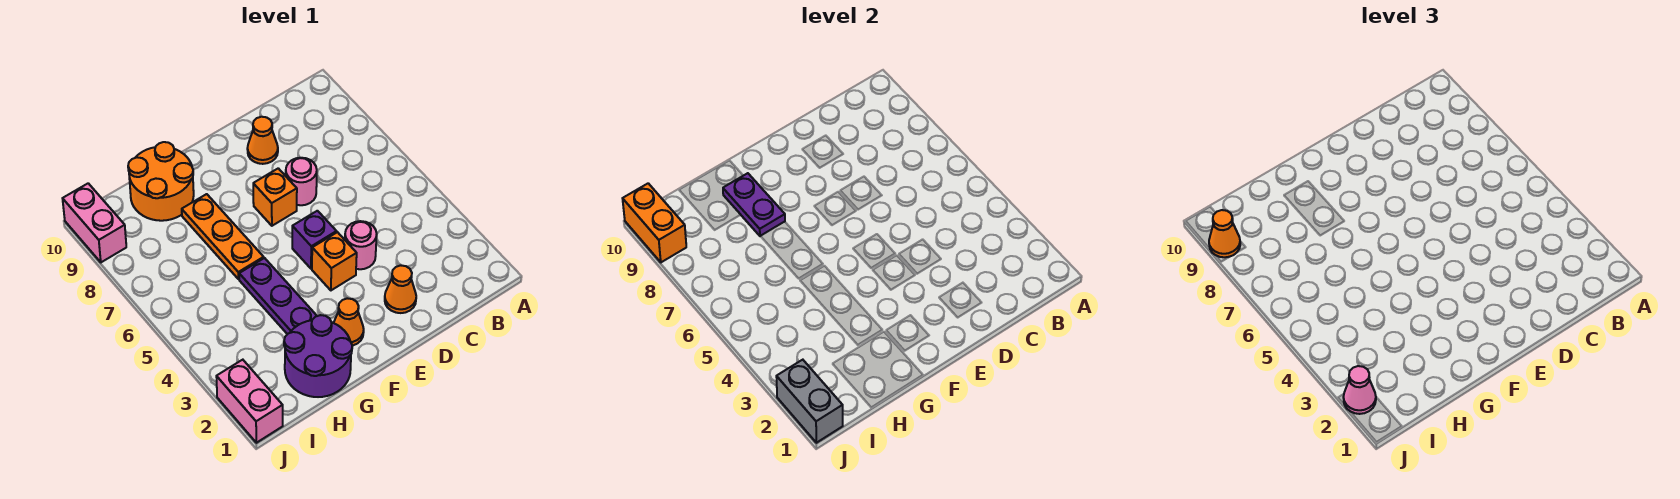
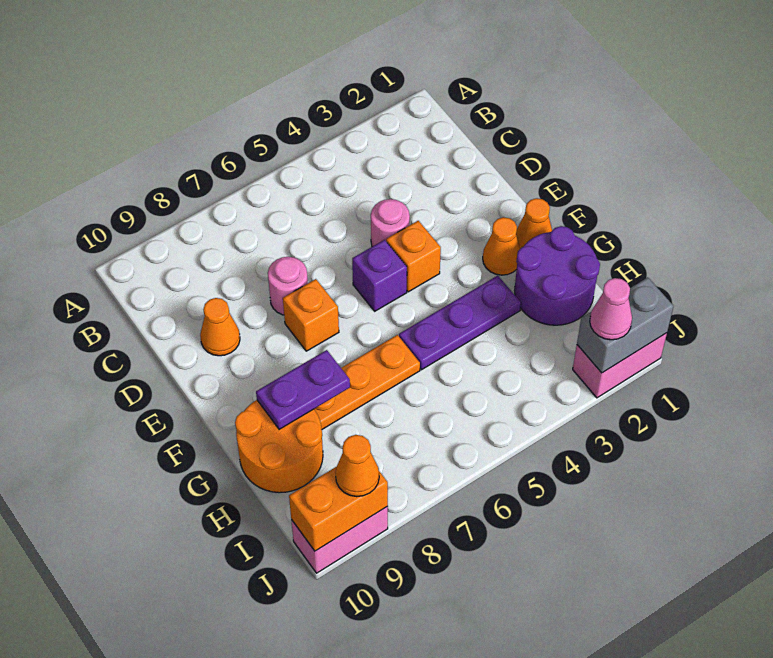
orange cone D2 level 1 -> orange cone F1 level 1

